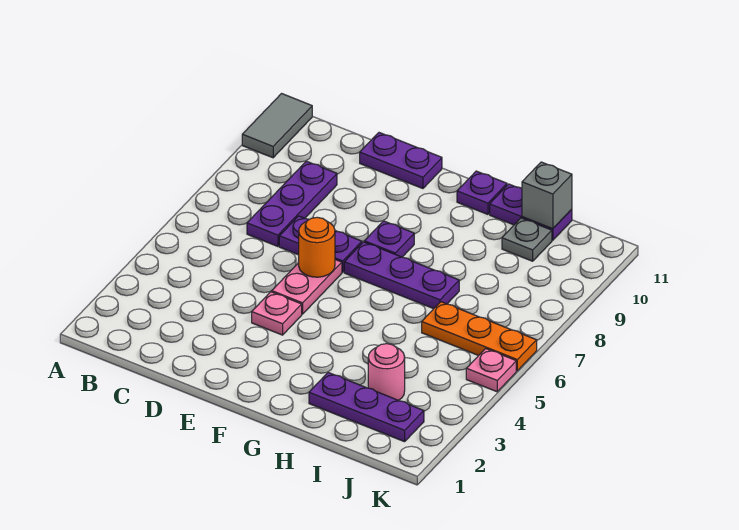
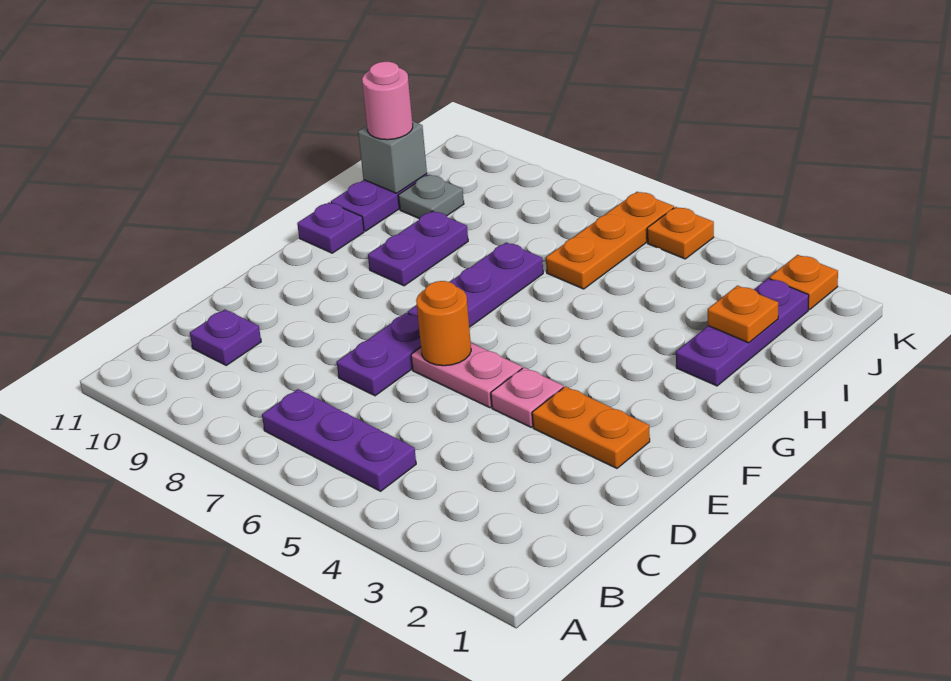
grey tile A10:A11 level 1 -> none
purple plate C7:C9 level 1 -> purple plate B5:B7 level 1
purple plate D11:E11 level 1 -> purple plate G9:H9 level 1
none -> orange plate E2:E3 level 1
purple plate F8 level 1 -> purple plate C10 level 1
none -> orange plate I2 level 2
pink round brick I3 level 1 -> pink round brick I11 level 3
none -> orange plate K2 level 1
pink plate K5 level 1 -> orange plate K5 level 1

